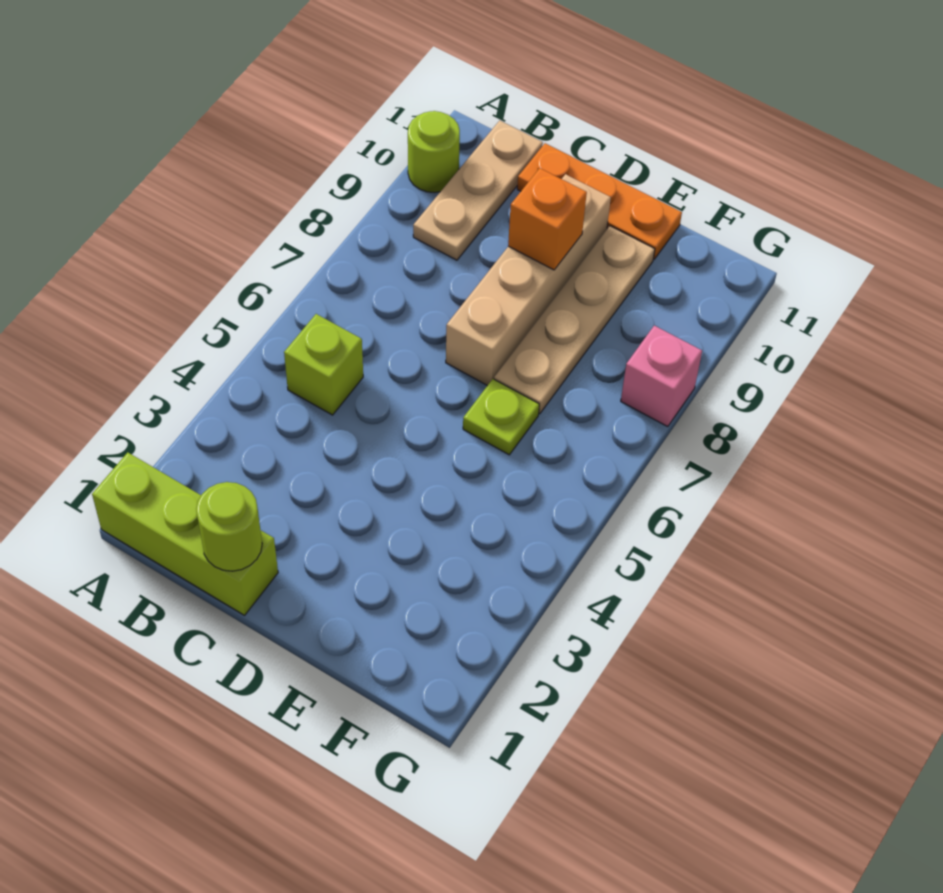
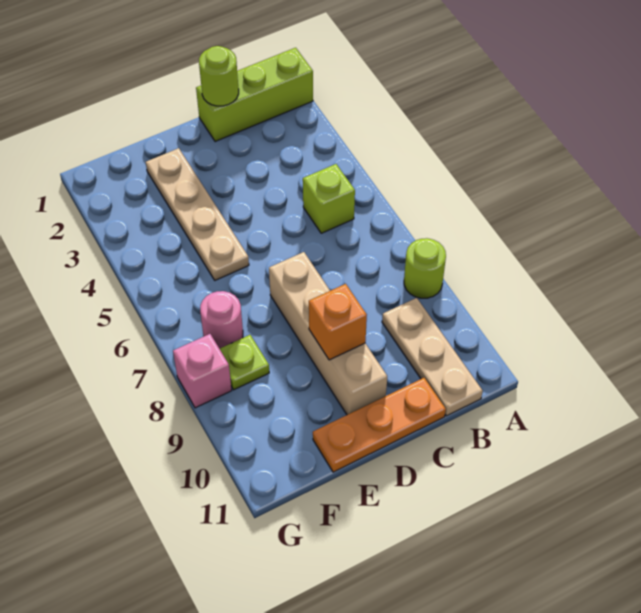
lime round brick A10 level 1 -> lime round brick A8 level 1
lime plate E6 level 1 -> lime plate F8 level 1
tan plate E7:E10 level 1 -> tan plate E2:E5 level 1
none -> pink round brick F7 level 1

